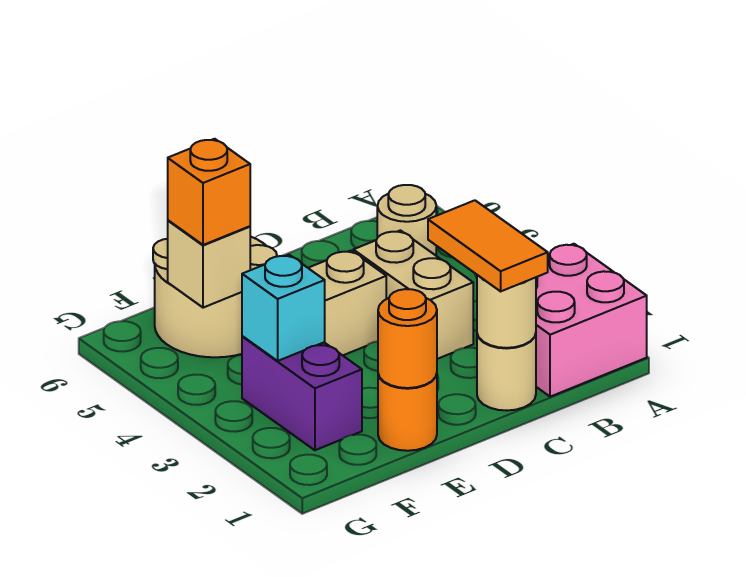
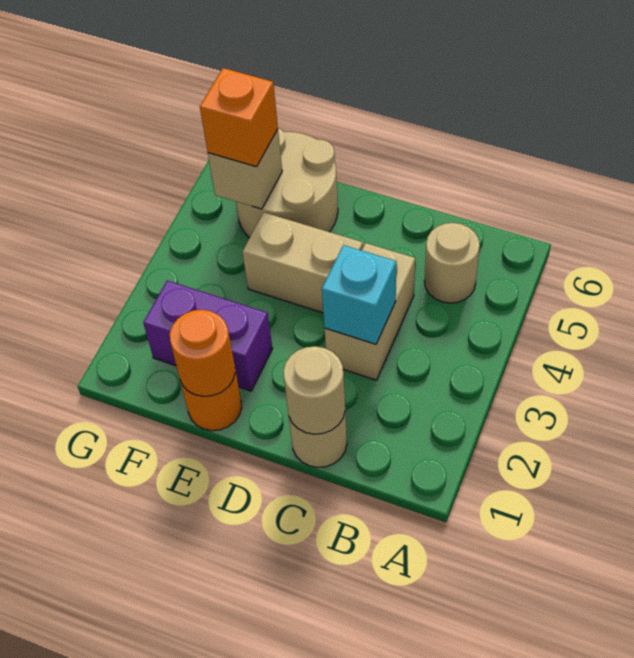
pink brick A1:B2 level 1 -> none
orange tile C1:C2 level 3 -> none
purple brick F2:F3 level 1 -> purple brick E2:F2 level 1
cyan brick F3 level 2 -> cyan brick C3 level 2

